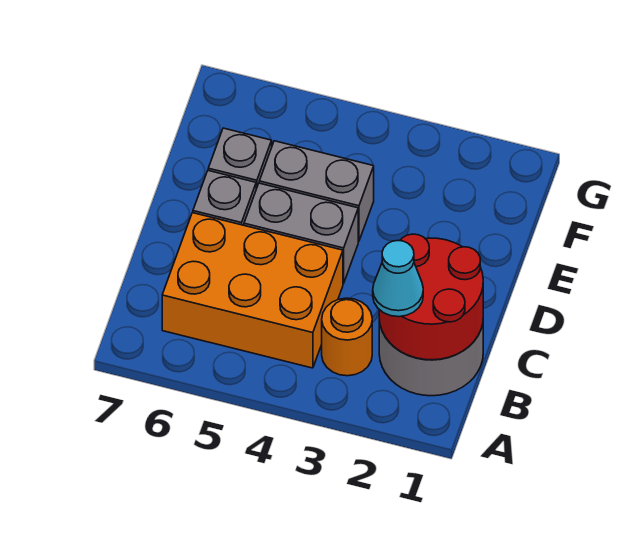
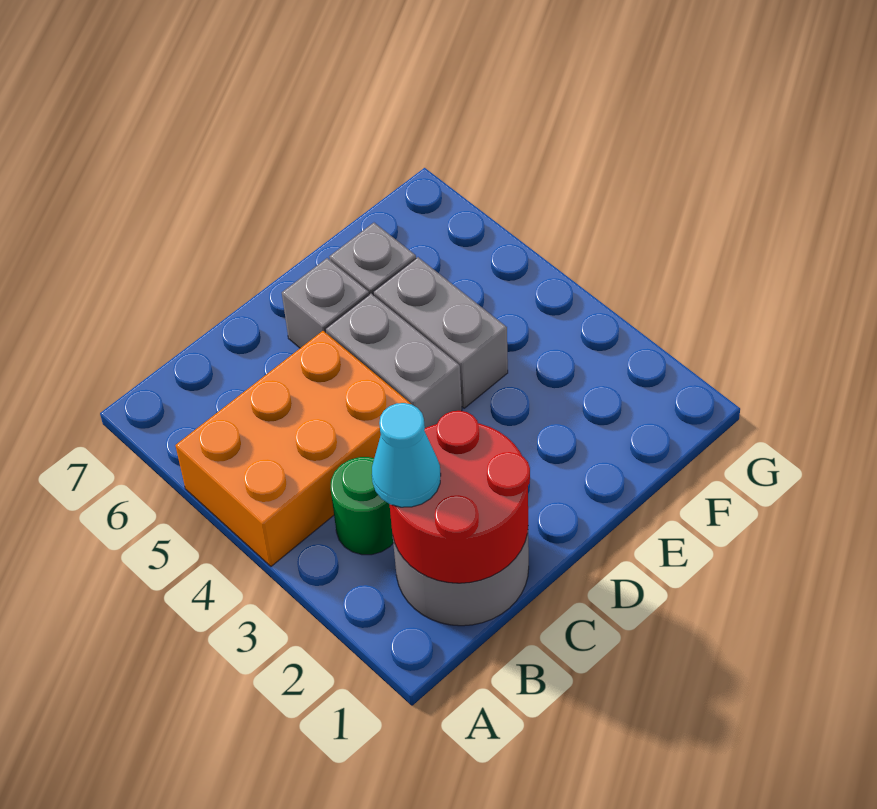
orange round brick B3 level 1 -> green round brick B3 level 1
orange brick B4:C6 level 1 -> orange brick A4:C5 level 1

